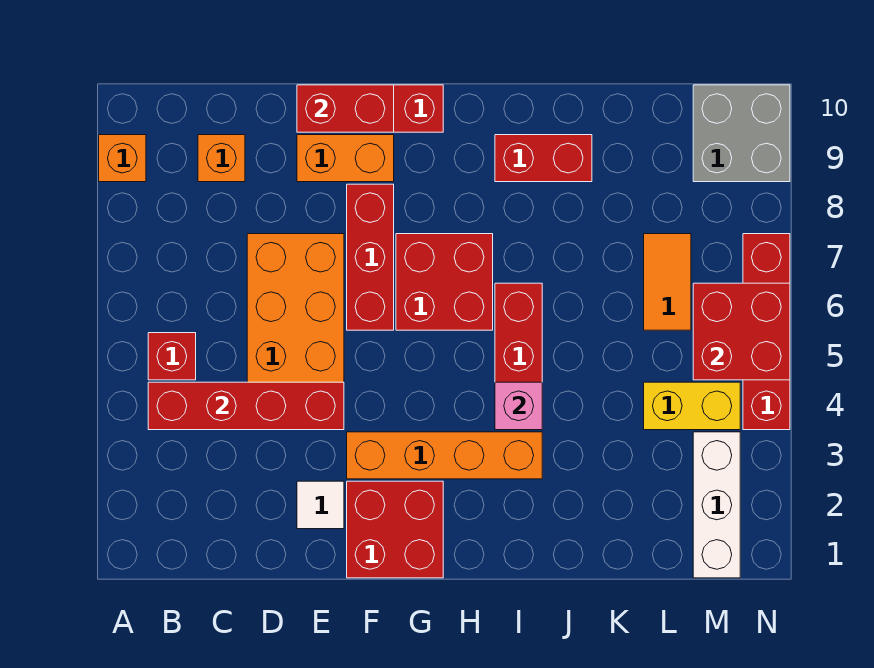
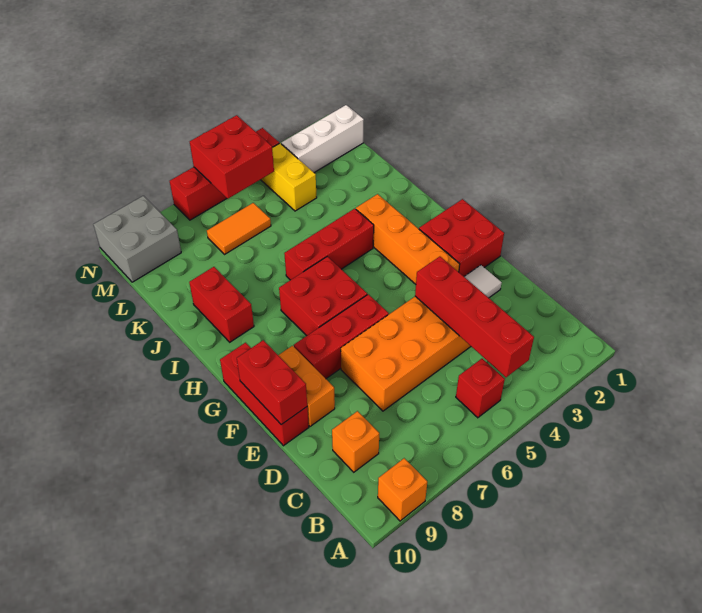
pink brick I4 level 2 -> none

